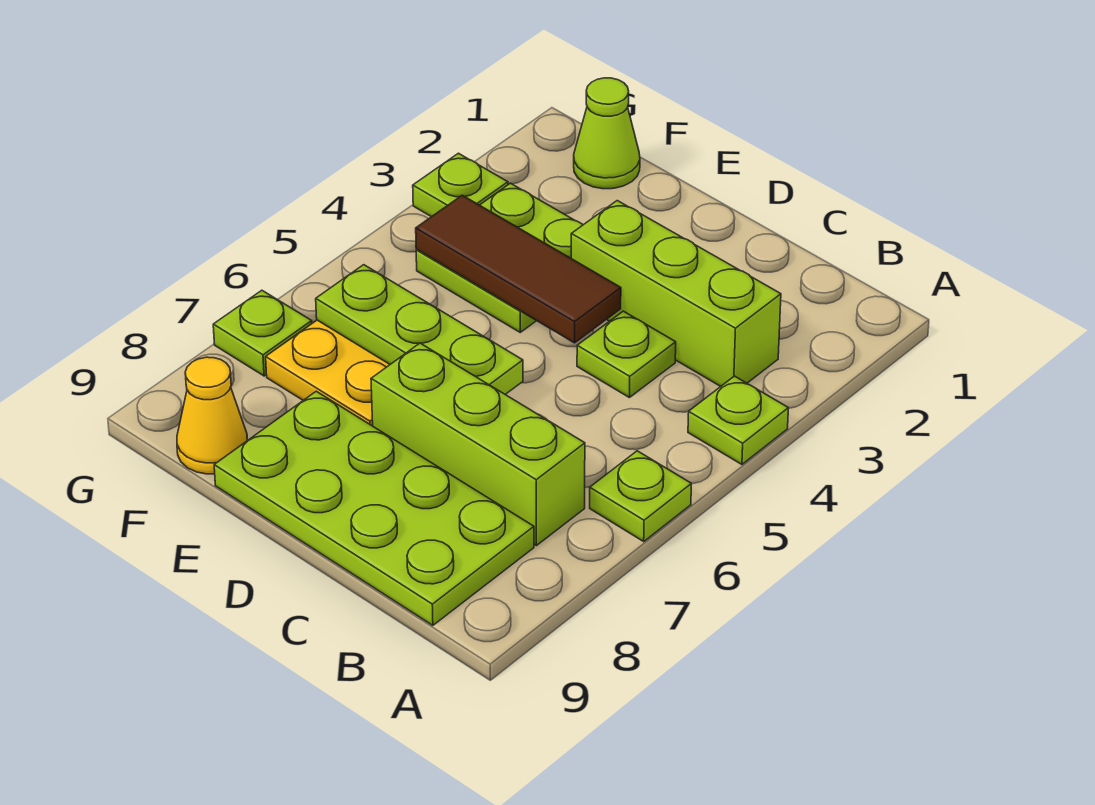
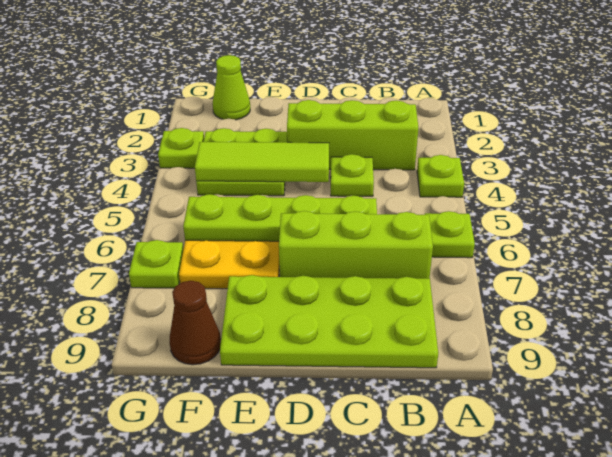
brown tile D4:F4 level 2 -> lime tile D4:F4 level 2
lime plate D6:F6 level 2 -> lime plate C6:F6 level 2
yellow cone F9 level 1 -> brown cone F9 level 1

